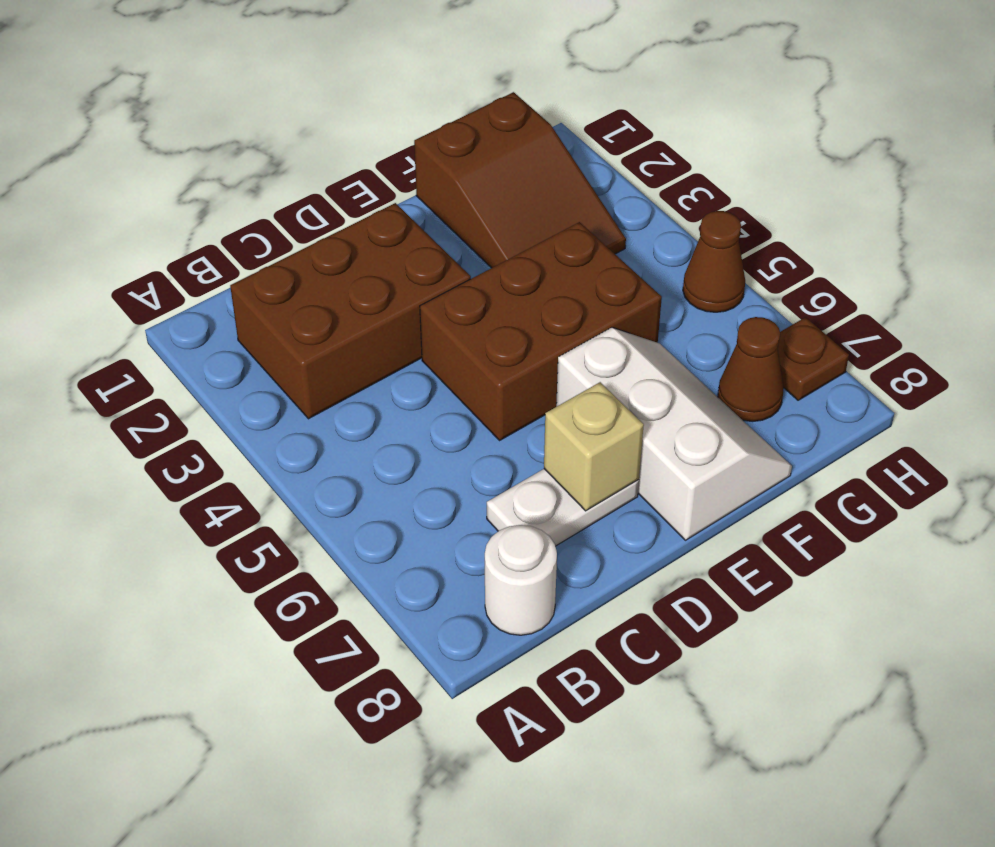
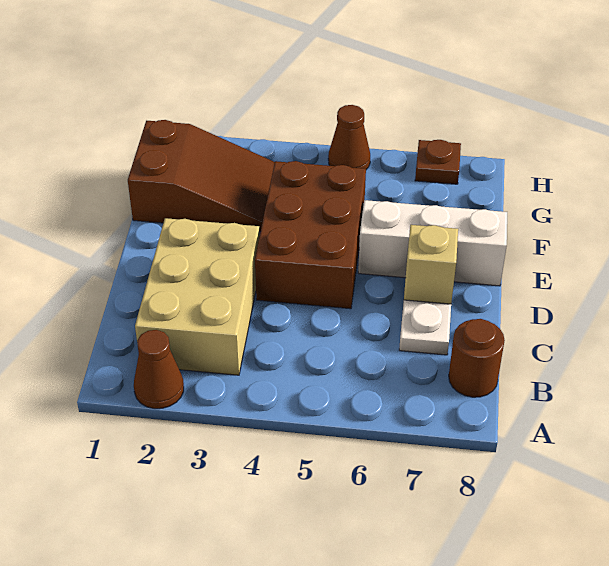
brown brick B2:D3 level 1 -> tan brick B2:D3 level 1
white round brick B8 level 1 -> brown round brick B8 level 1
brown cone G7 level 1 -> brown cone A2 level 1

